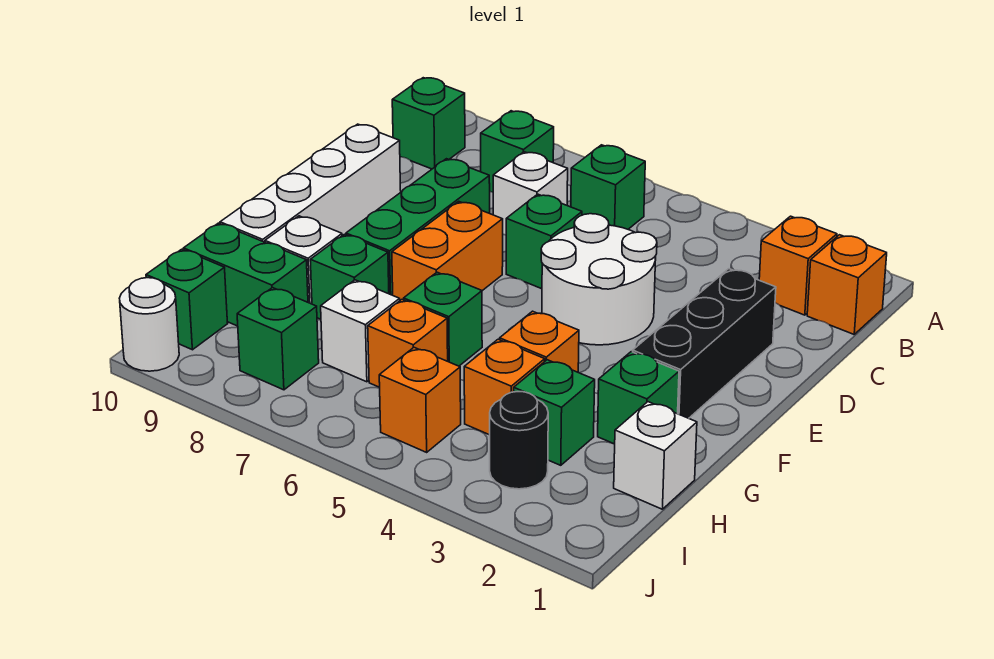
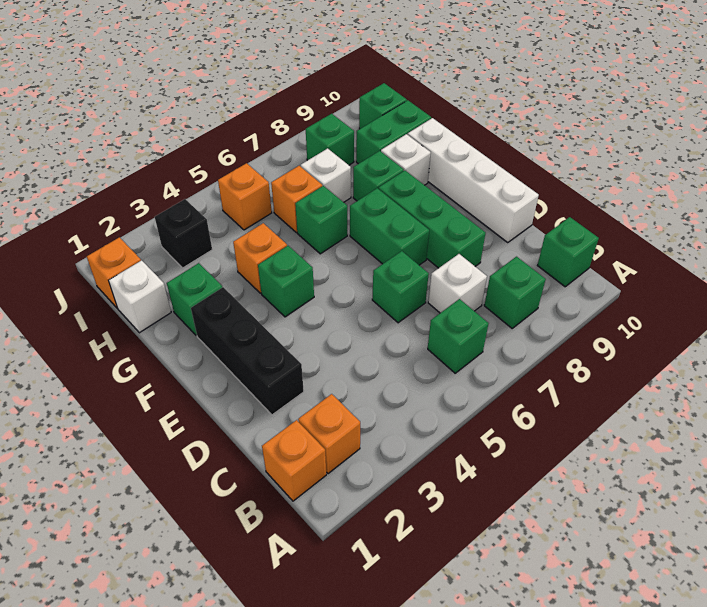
white round brick D4:E5 level 1 -> none
orange brick E7:F7 level 1 -> green brick E7:F7 level 1
green brick H3 level 1 -> green brick F4 level 1
orange brick H4 level 1 -> orange brick I1 level 1
black round brick I3 level 1 -> black brick I3 level 1
white round brick J10 level 1 -> none

